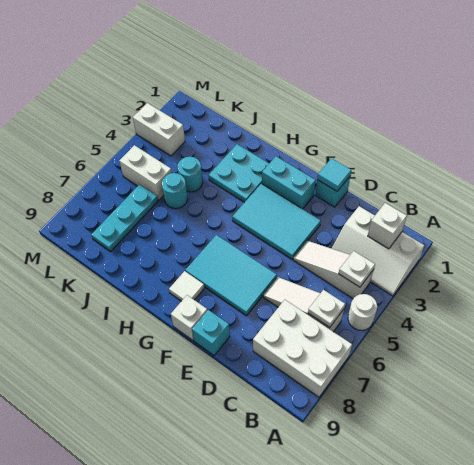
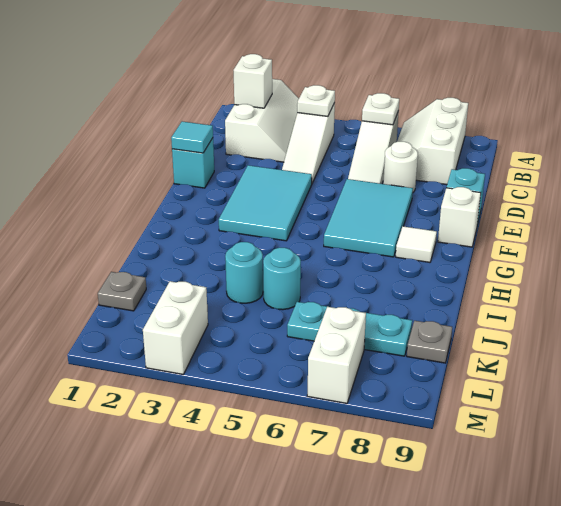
white round brick A5 level 1 -> white round brick D7 level 1
white brick A7:C8 level 1 -> white slope A7:C8 level 1 top 8
cyan brick F2:G2 level 1 -> none
cyan plate H2:I3 level 1 -> none
none -> grey plate K1 level 1
white brick K5:L5 level 1 -> white brick L7:M7 level 1
none -> grey plate K9 level 1

